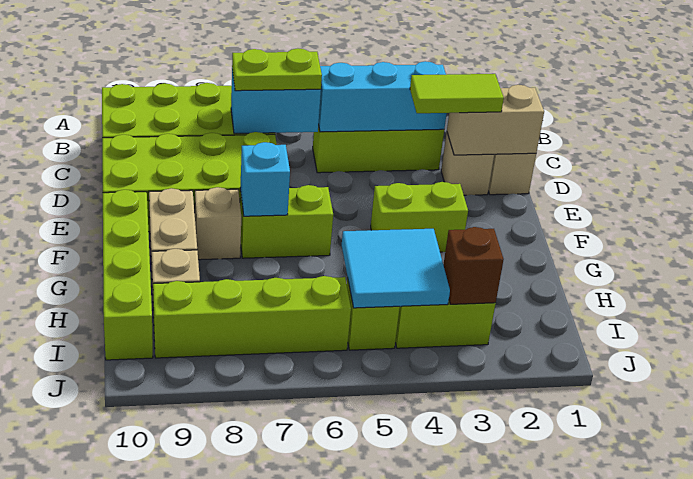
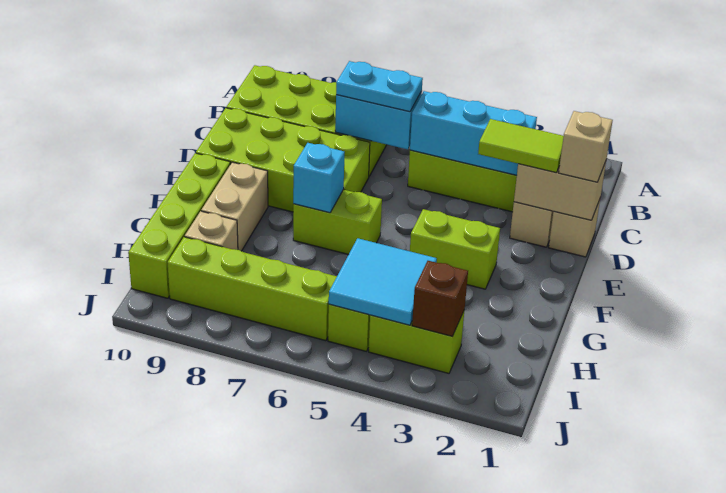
lime plate C6:C7 level 3 -> cyan plate C6:C7 level 3
tan brick F8 level 1 -> tan brick D1 level 3

